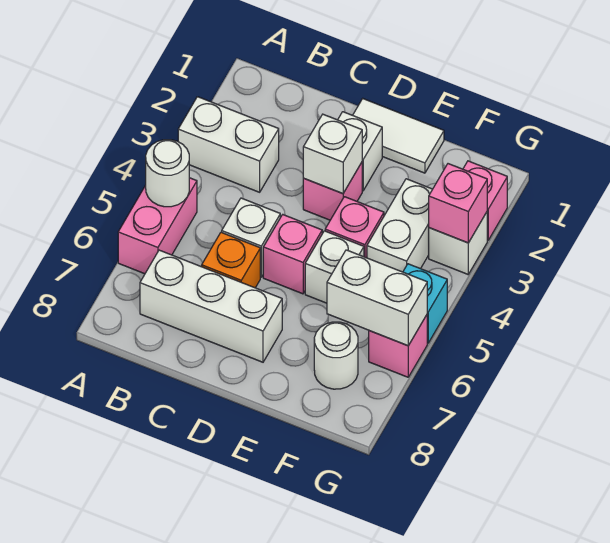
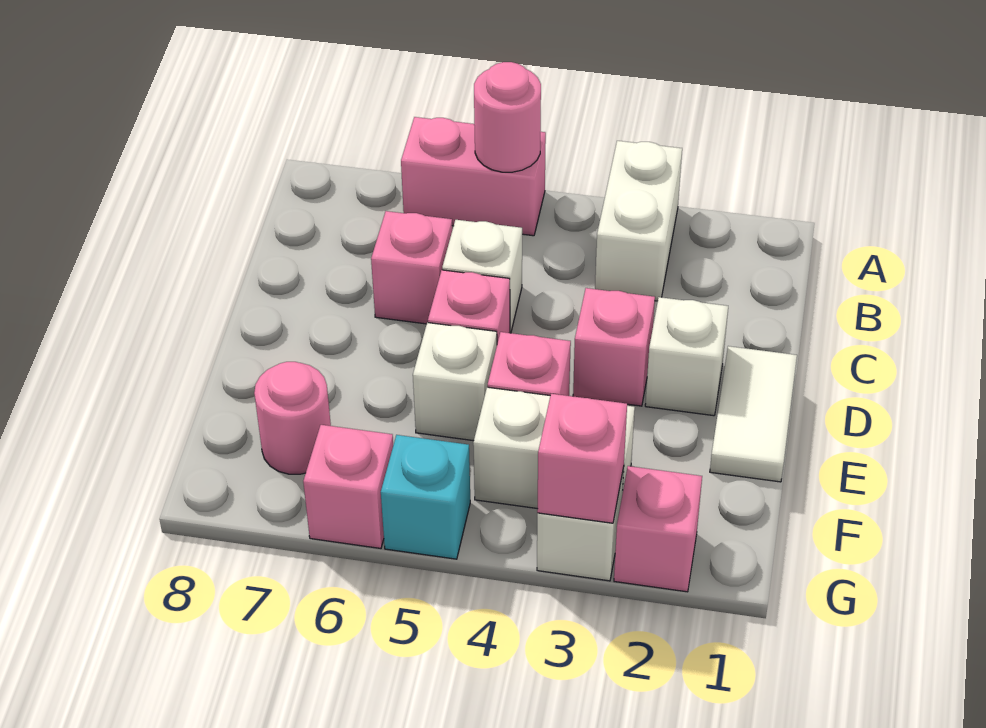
white round brick A5 level 2 -> pink round brick A5 level 2
white brick B7:D7 level 1 -> none
orange brick C6 level 1 -> pink brick C6 level 1
white brick D3 level 2 -> none
white brick F6:G6 level 2 -> none
white round brick F7 level 1 -> pink round brick F7 level 1

